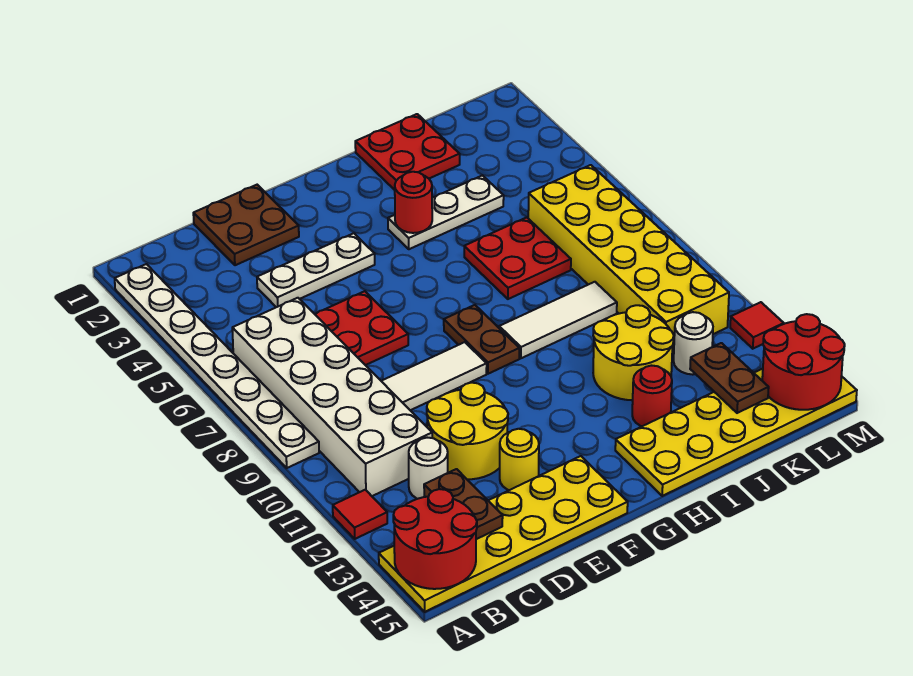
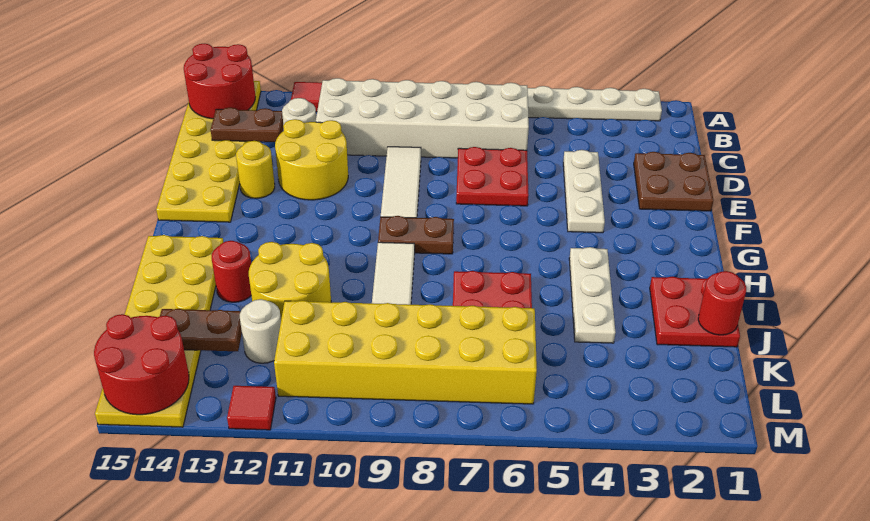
red round brick H4 level 2 -> red round brick J1 level 2

